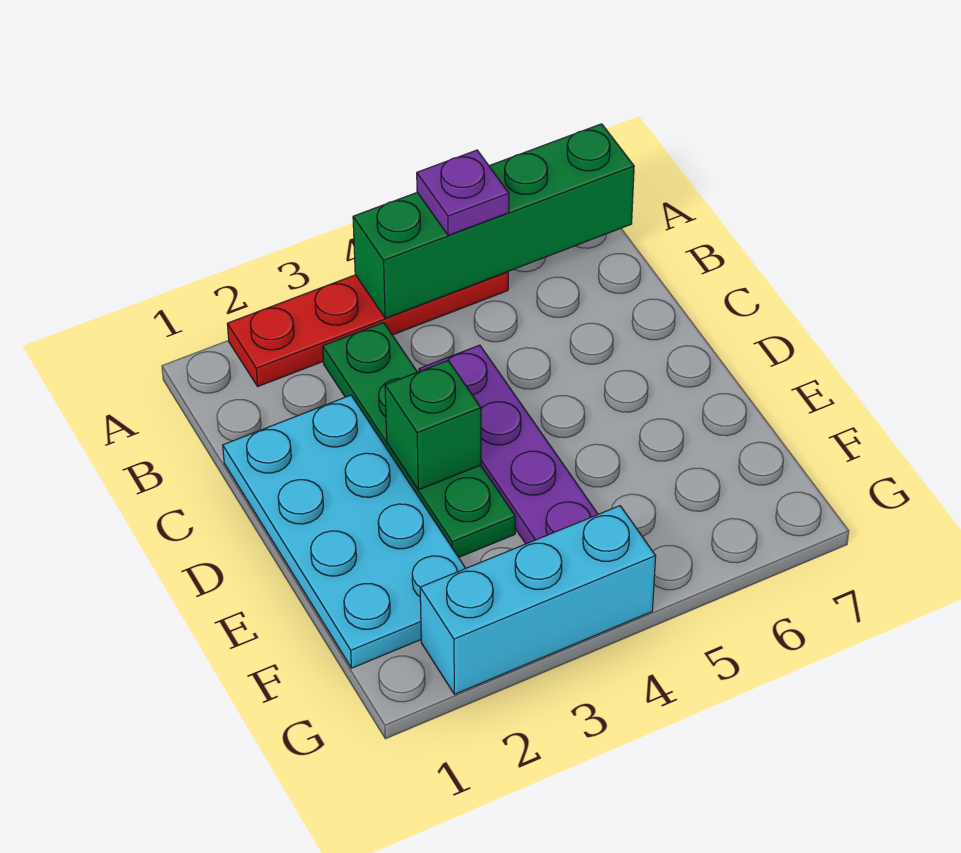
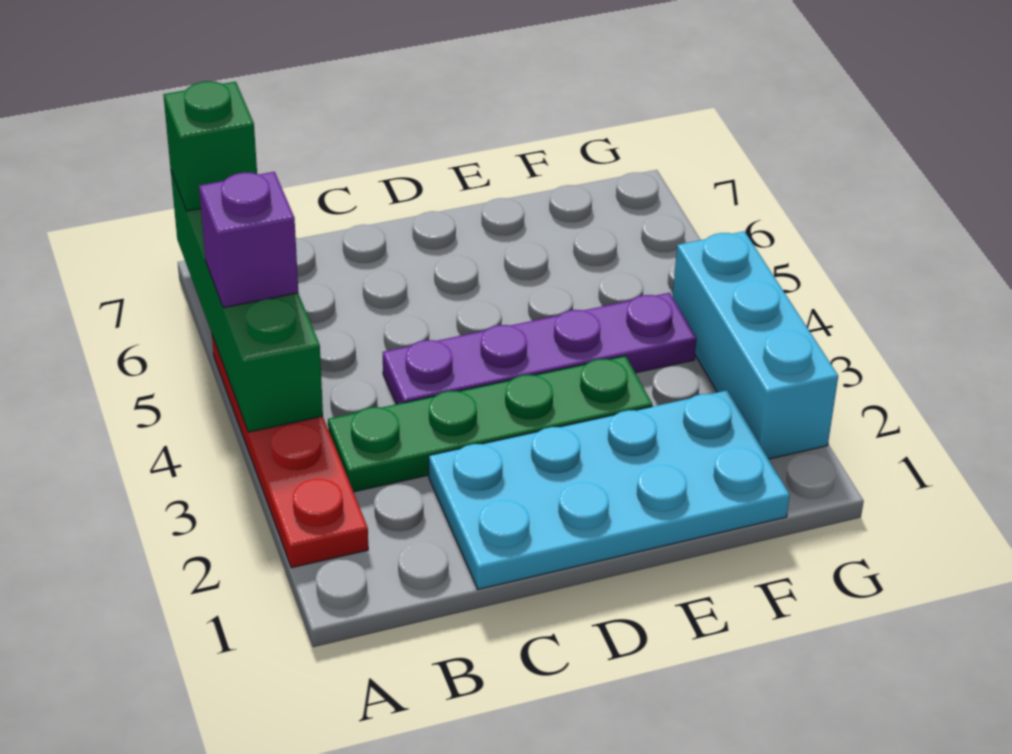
purple plate A5 level 3 -> purple brick A5 level 3
green brick D3 level 2 -> green brick A7 level 3

